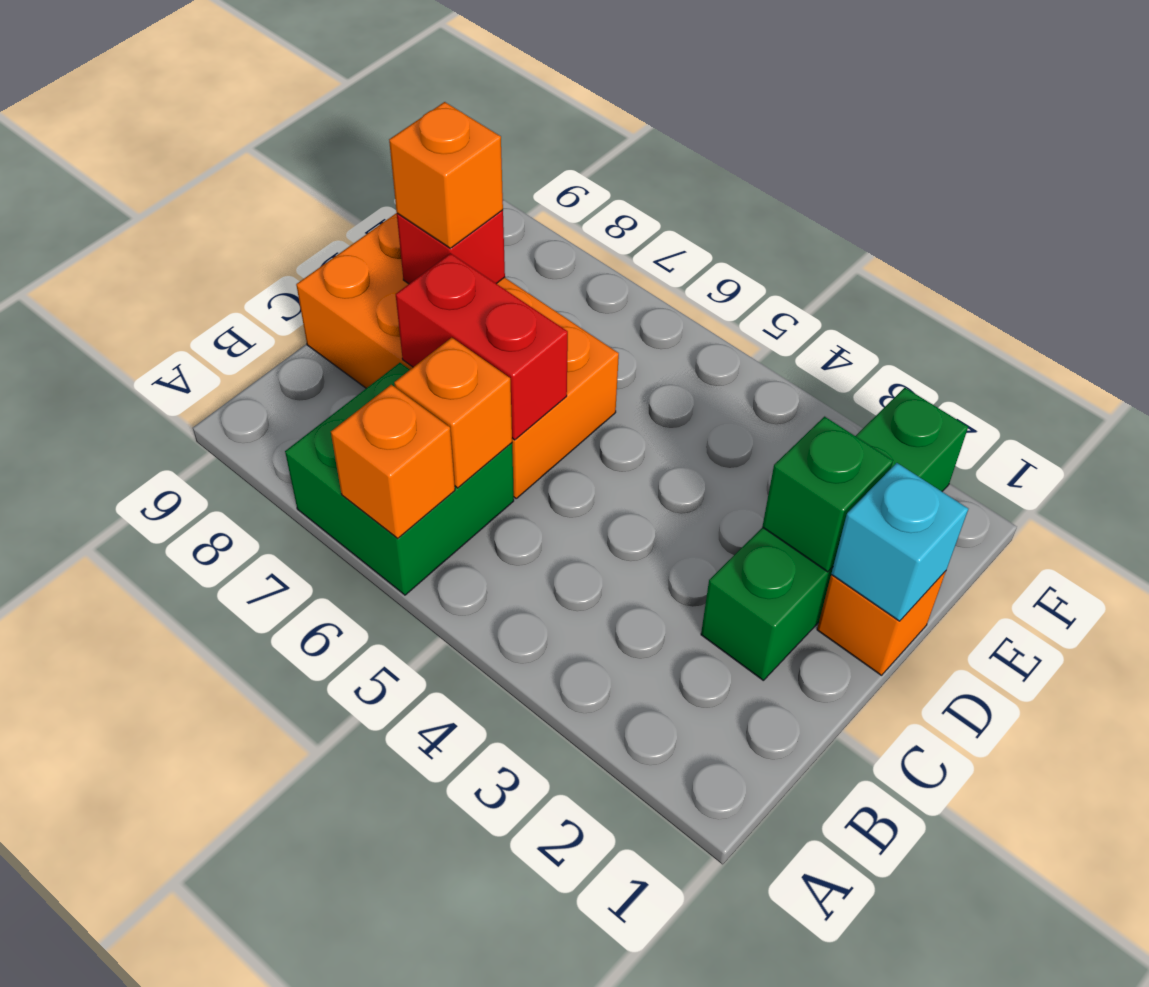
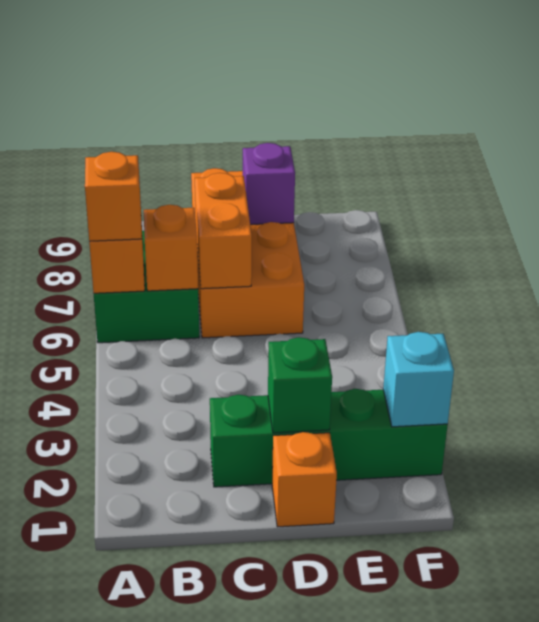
red brick C6:C7 level 2 -> orange brick C6:C7 level 2
cyan brick D1 level 2 -> cyan brick F2 level 2
red brick D8 level 2 -> purple brick D8 level 2
orange brick D8 level 3 -> orange brick A6 level 3

